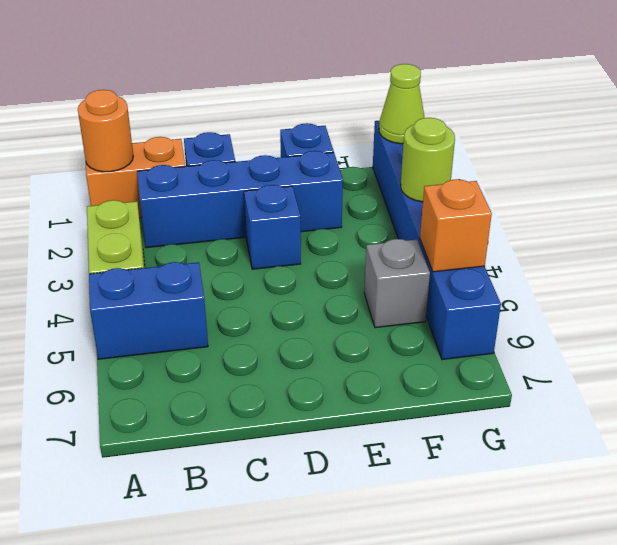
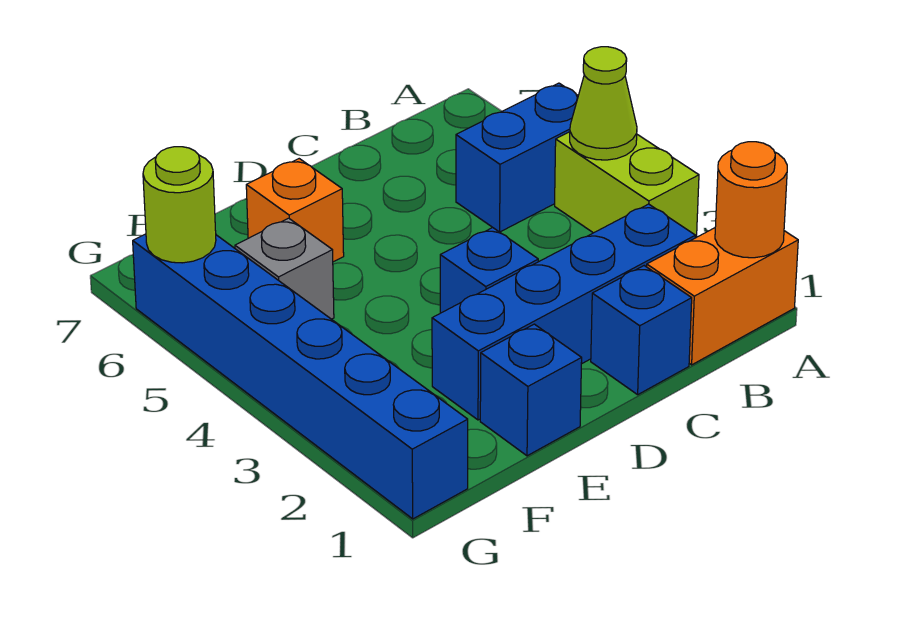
lime cone G1 level 2 -> lime cone A4 level 2
lime round brick G3 level 2 -> lime round brick G6 level 2
orange brick G5 level 2 -> orange brick E6 level 1

